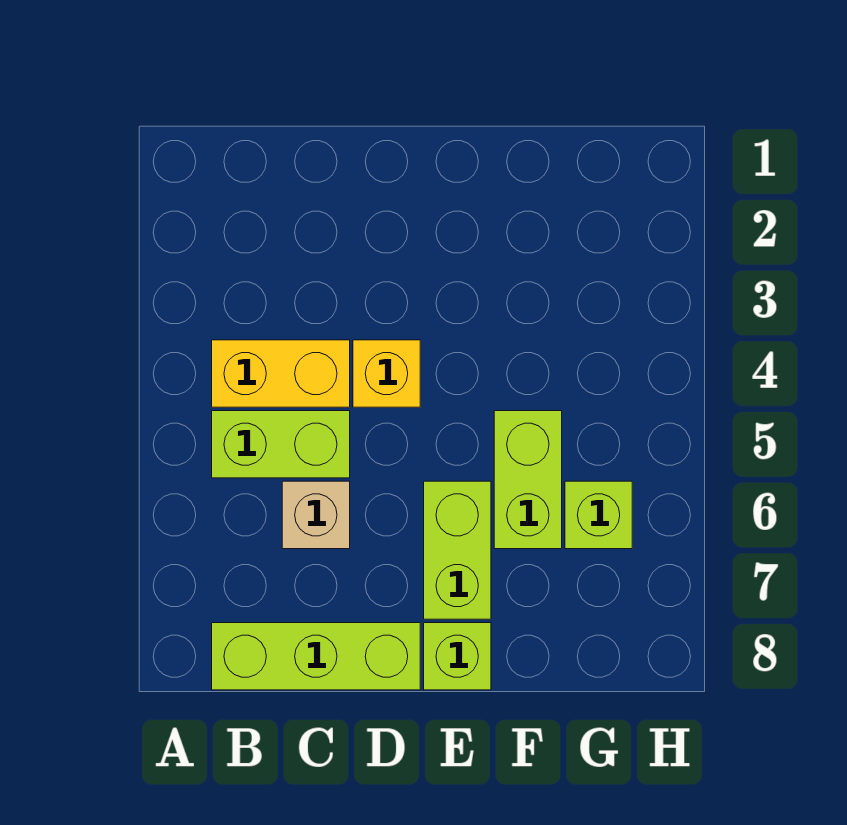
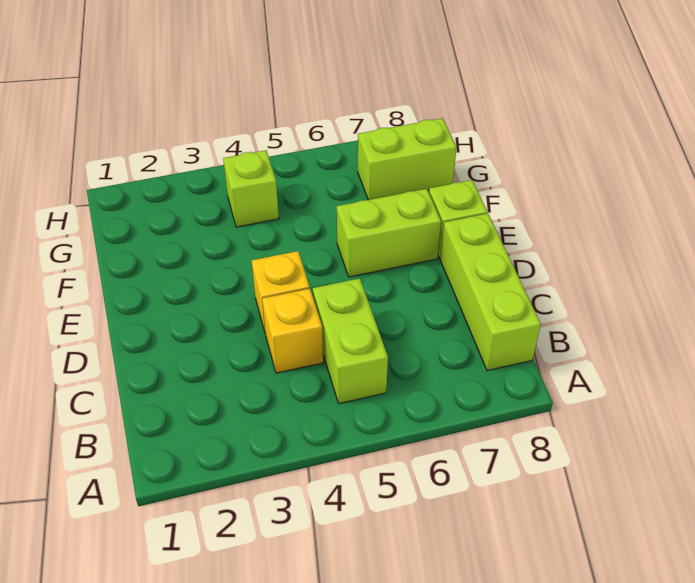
yellow brick B4:C4 level 1 -> yellow brick C4 level 1
tan brick C6 level 1 -> none
lime brick F5:F6 level 1 -> lime brick G7:G8 level 1
lime brick G6 level 1 -> lime brick G4 level 1

